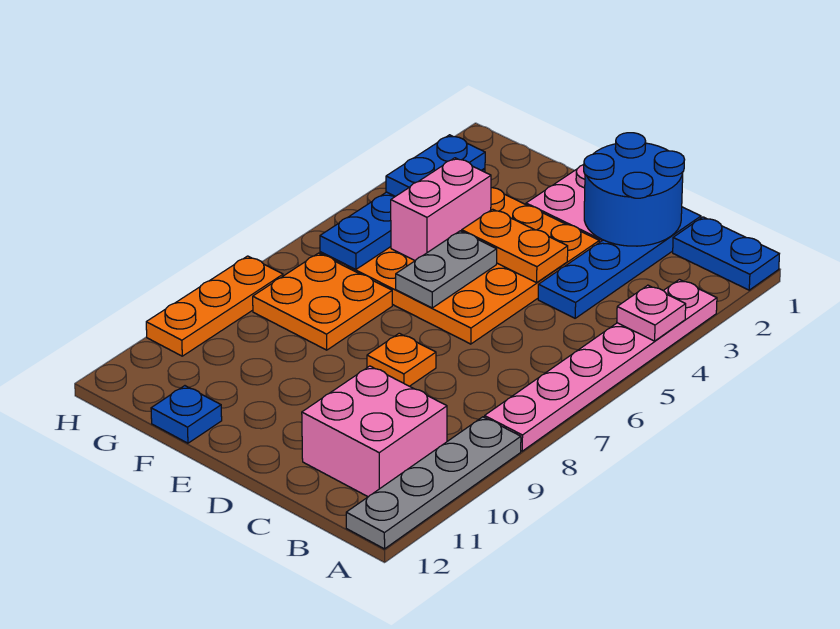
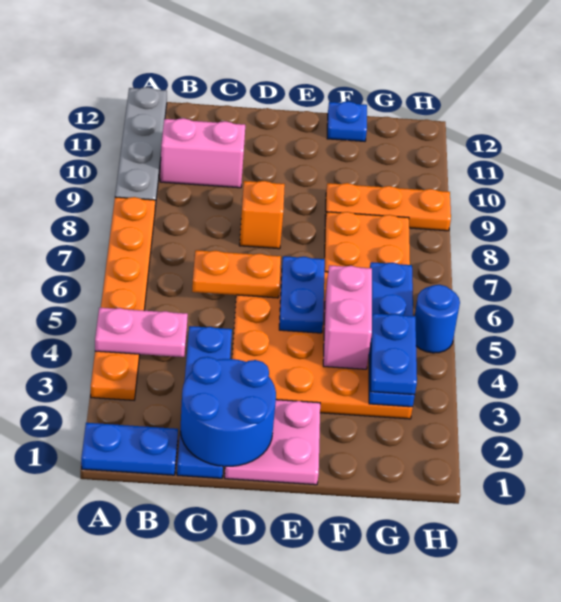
pink plate A3:A8 level 1 -> orange plate A3:A8 level 1
pink plate A4 level 2 -> pink plate A4:B4 level 2
pink brick B10:C11 level 1 -> pink brick B10:C10 level 1
orange plate D4:E4 level 2 -> orange plate C6:D6 level 2
orange plate D8 level 1 -> orange brick D8 level 1
grey plate E5:E6 level 2 -> blue plate E5:E6 level 2
none -> blue round brick H5 level 1
orange plate H8:H10 level 1 -> orange plate F9:H9 level 1

